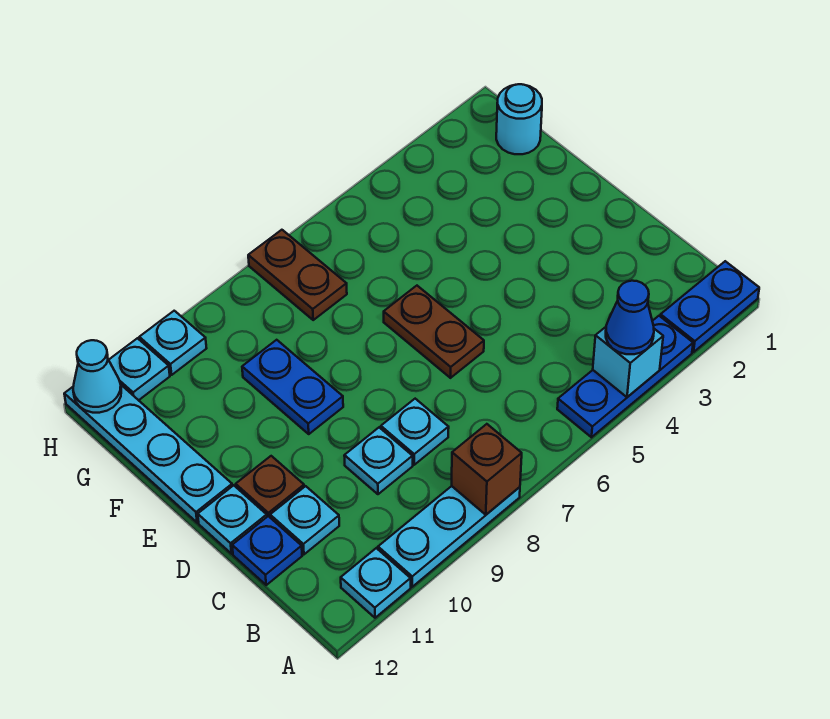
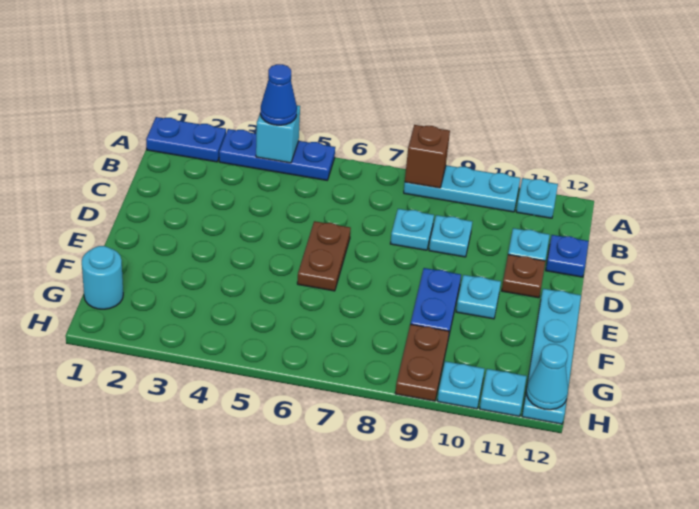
cyan plate D12 level 1 -> cyan plate E10 level 1
brown plate G7:H7 level 1 -> brown plate G9:H9 level 1

